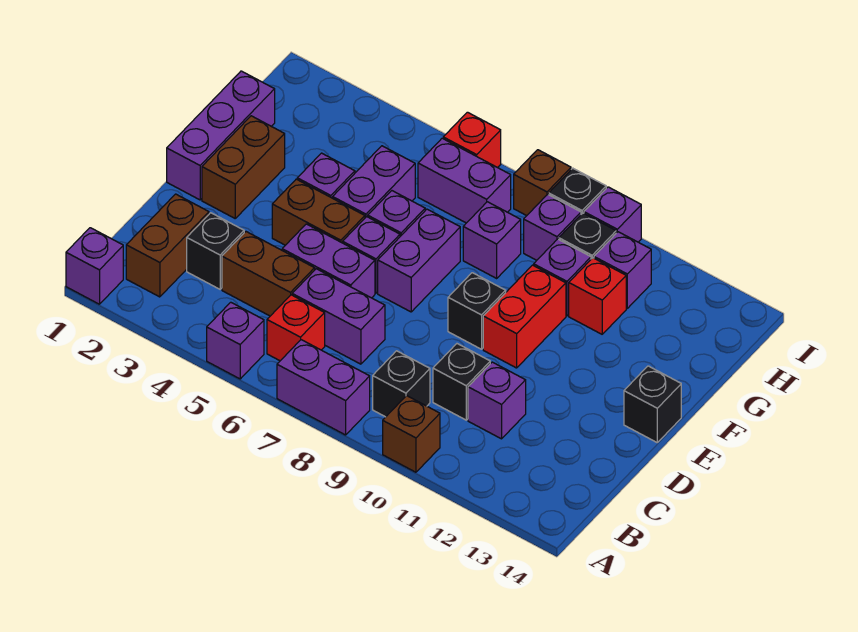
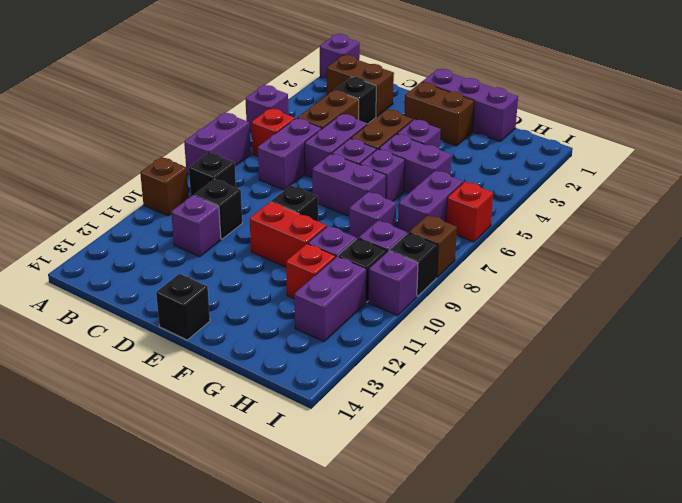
purple brick H11 level 1 -> purple brick H11:H12 level 1

